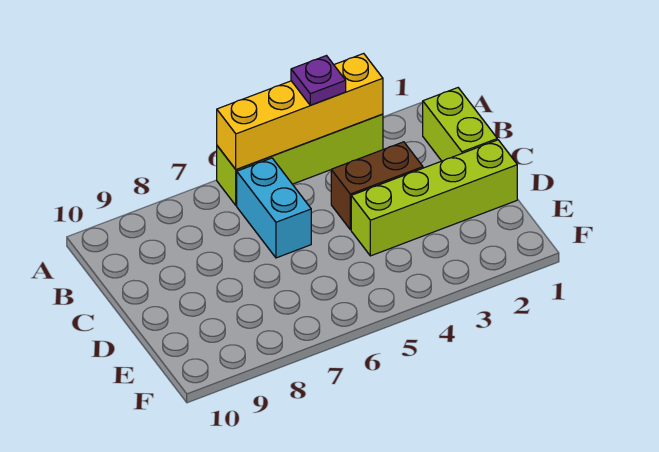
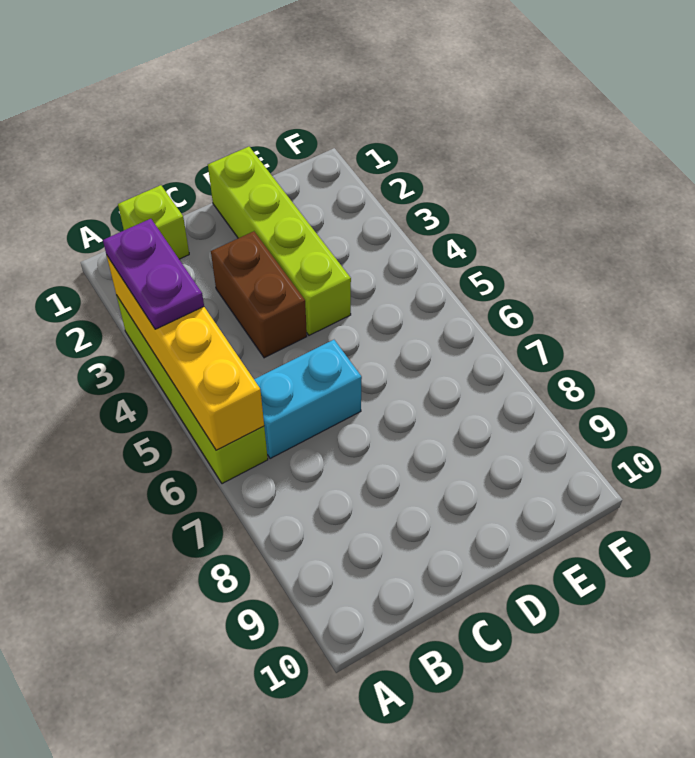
purple plate A4 level 3 -> purple plate A3:A4 level 3
lime brick B1:C1 level 1 -> lime brick B1 level 1

